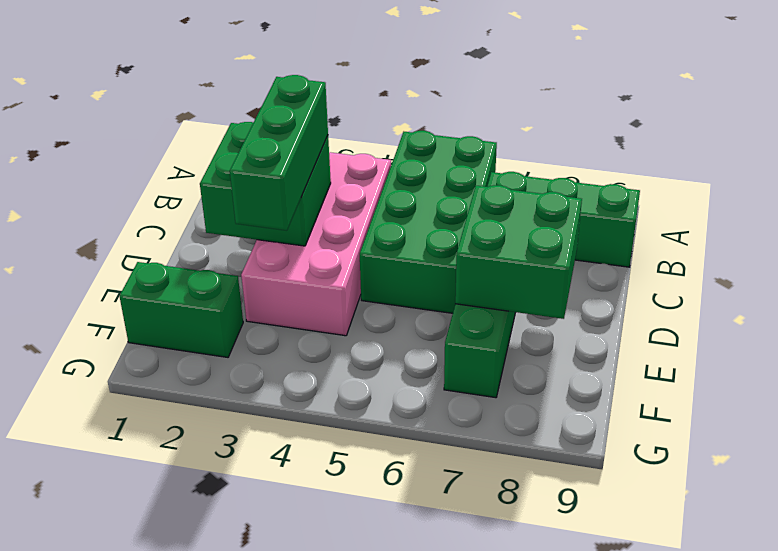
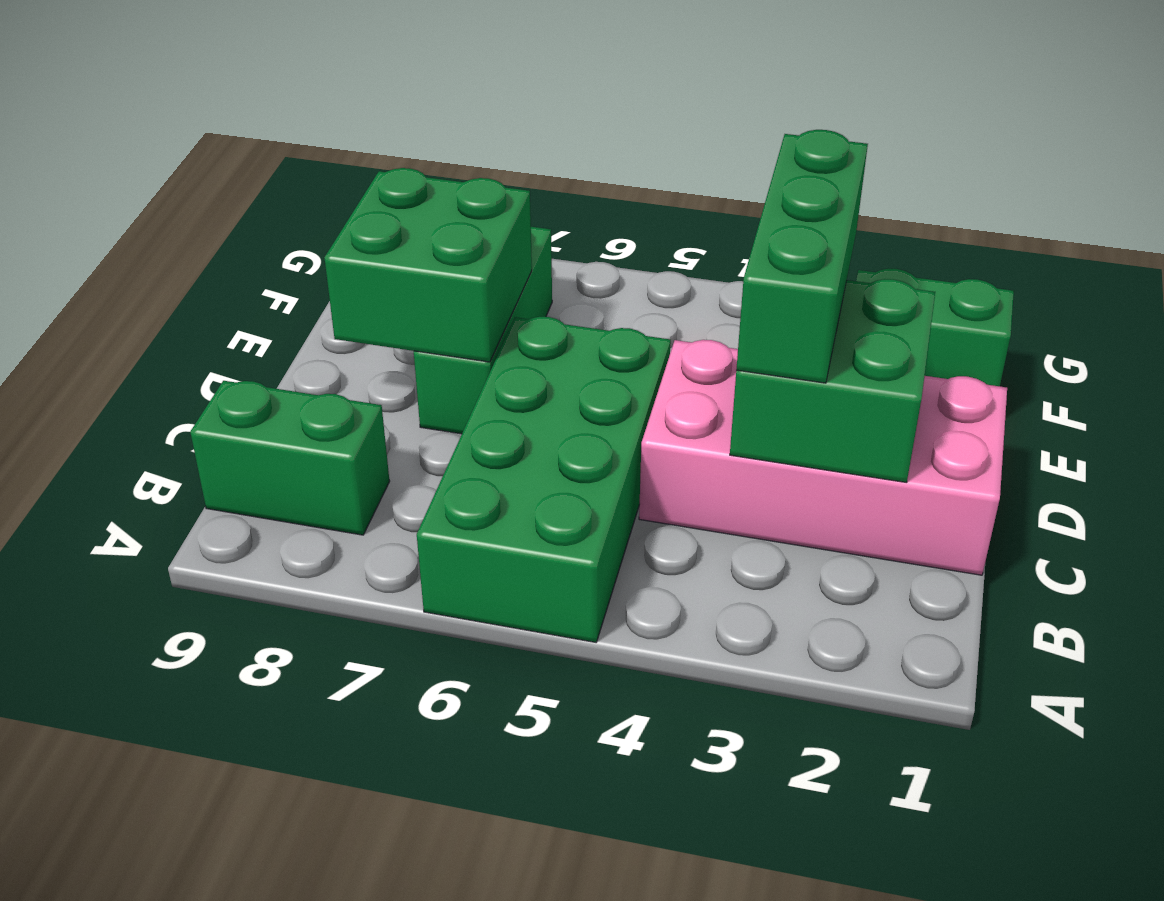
pink brick B3:E4 level 1 -> pink brick C1:D4 level 1
green brick B7:B9 level 1 -> green brick B8:B9 level 1

